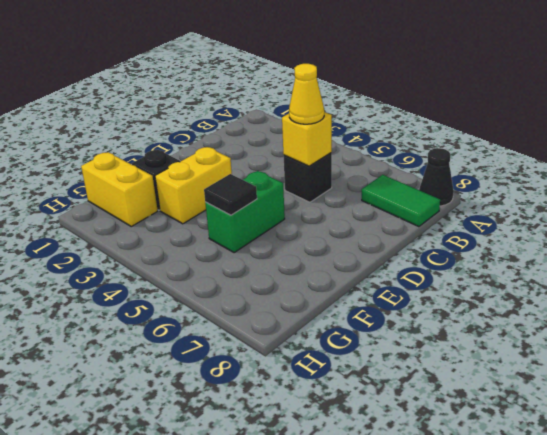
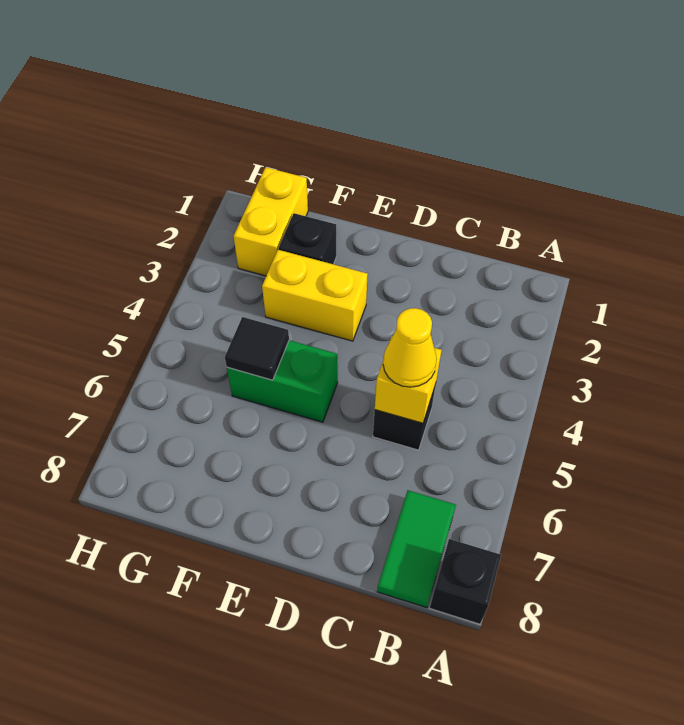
black cone A8 level 1 -> black brick A8 level 1

